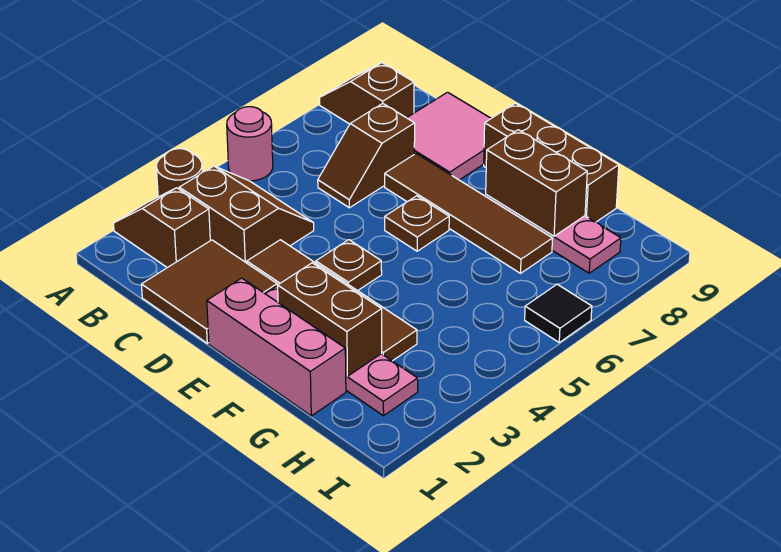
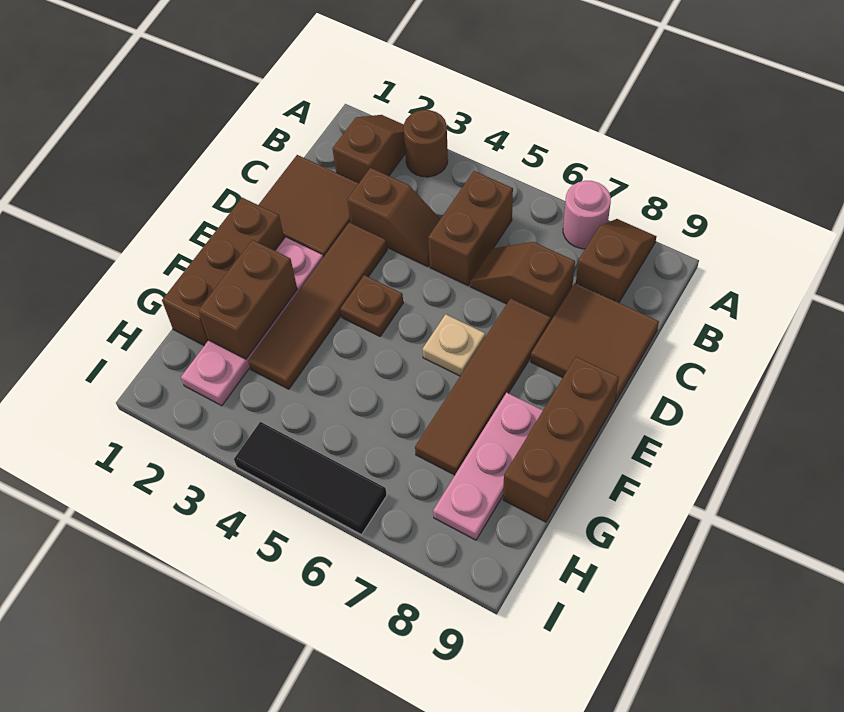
pink round brick A5 level 1 -> pink round brick A7 level 1
brown slope B3:C4 level 1 top 3 -> brown slope C3:C4 level 1 top 3
pink tile C8:D9 level 1 -> brown tile C8:D9 level 1
pink brick E1:G1 level 1 -> brown brick E1:G1 level 1
brown plate E6 level 1 -> tan plate E6 level 1
brown brick F8:G8 level 2 -> brown brick B5:C5 level 1
black tile I6 level 1 -> black tile I4:I6 level 1

